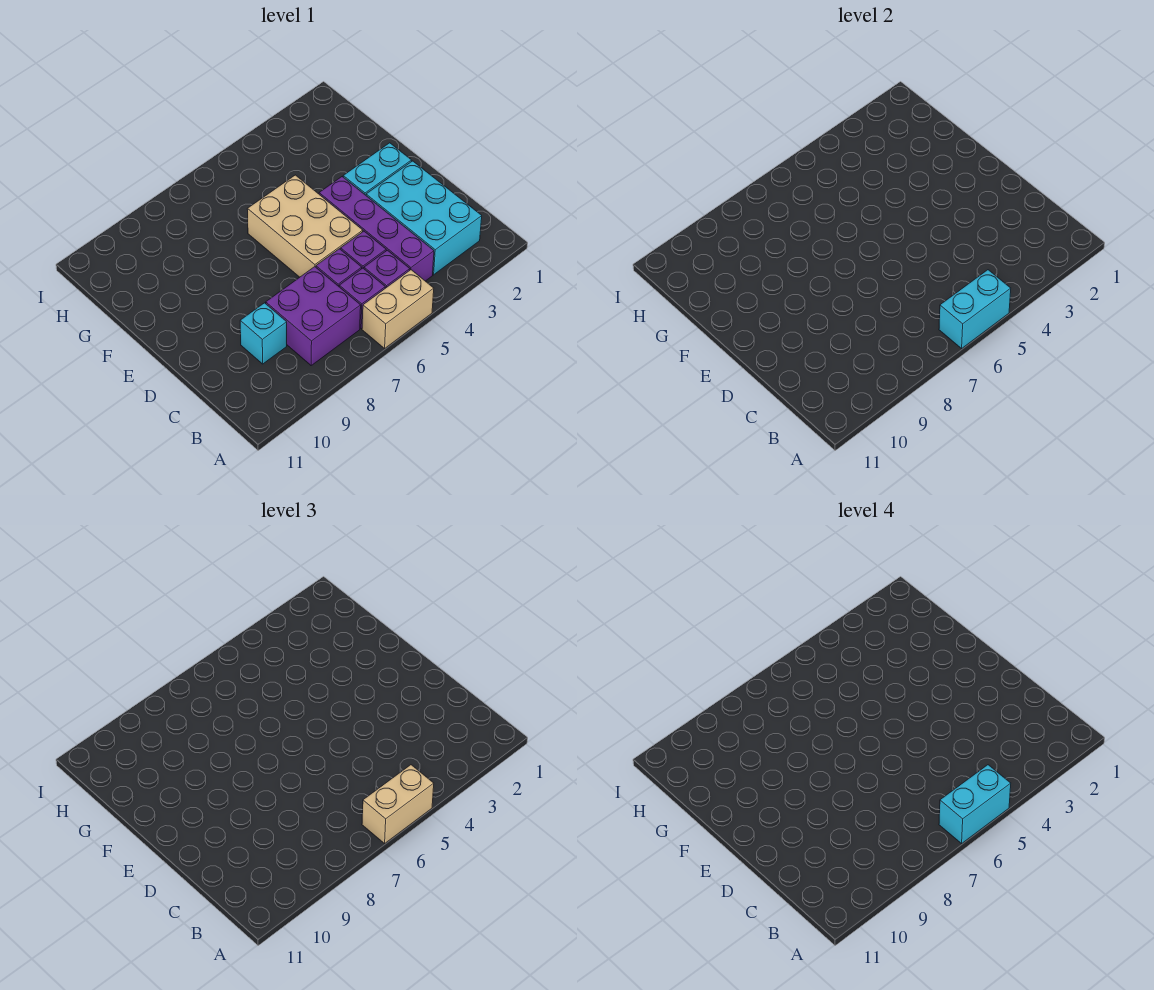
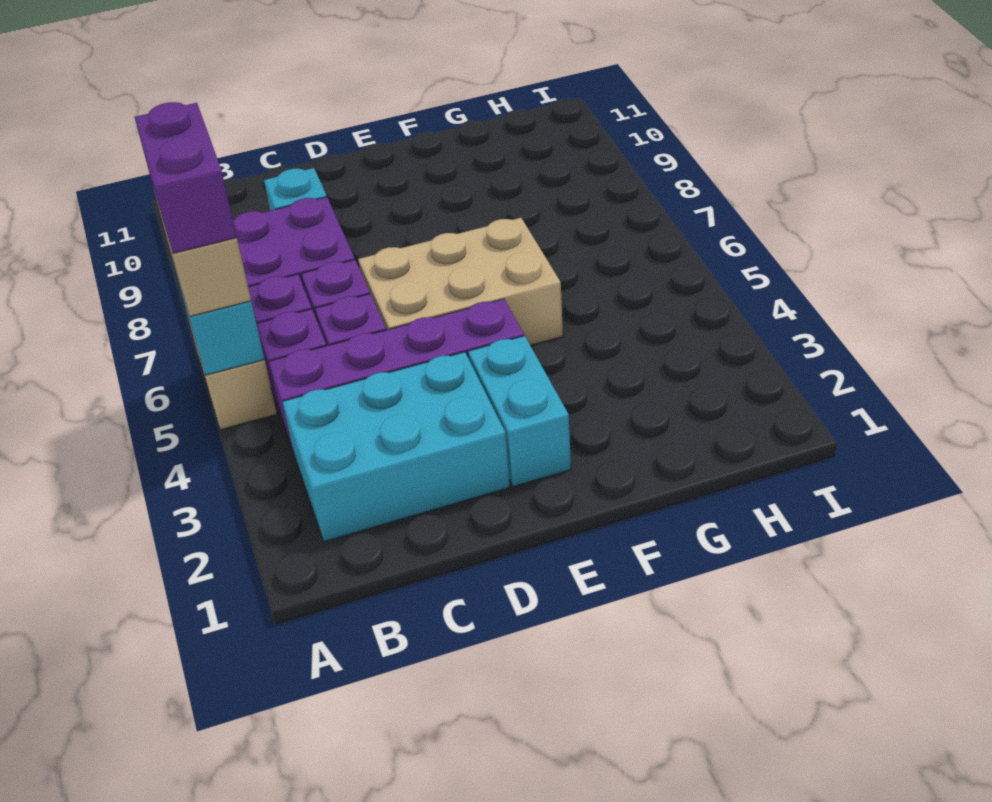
cyan brick A5:A6 level 4 -> purple brick A5:A6 level 4

